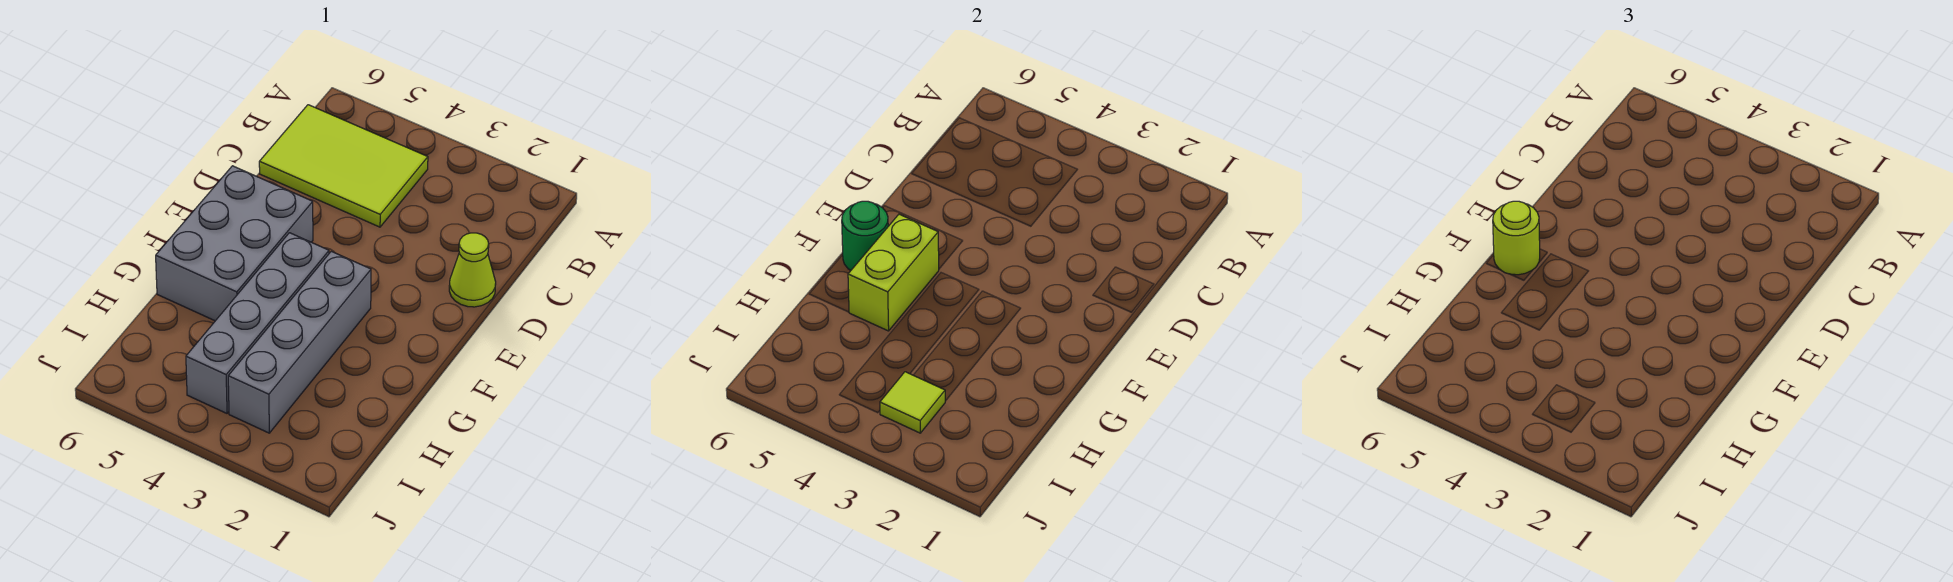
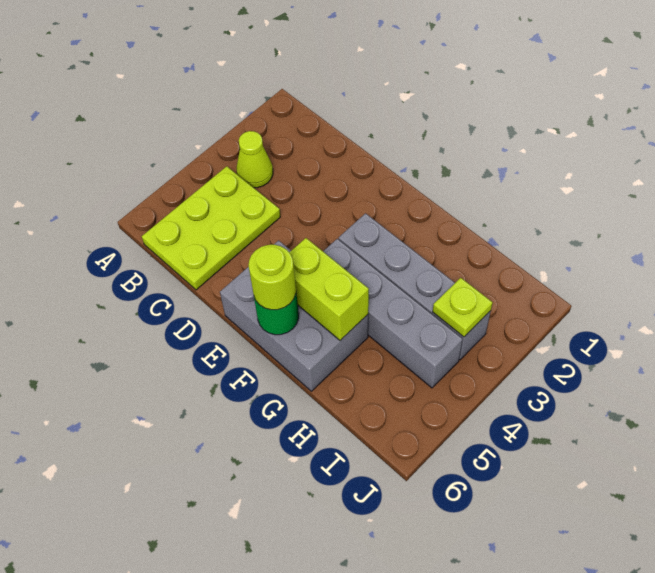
lime tile B4:C6 level 1 -> lime plate B4:C6 level 1
lime cone D1 level 1 -> lime cone B3 level 1
lime tile I3 level 2 -> lime plate I3 level 2

